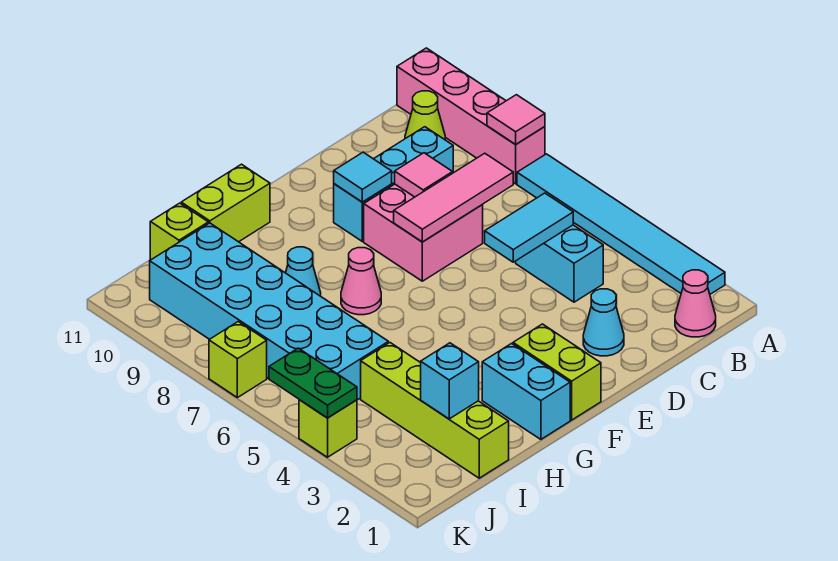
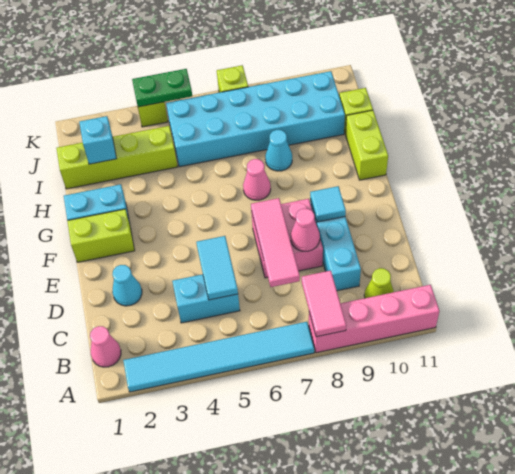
pink tile A8 level 2 -> pink tile A8:B8 level 2
pink tile D8 level 2 -> pink cone D8 level 2

